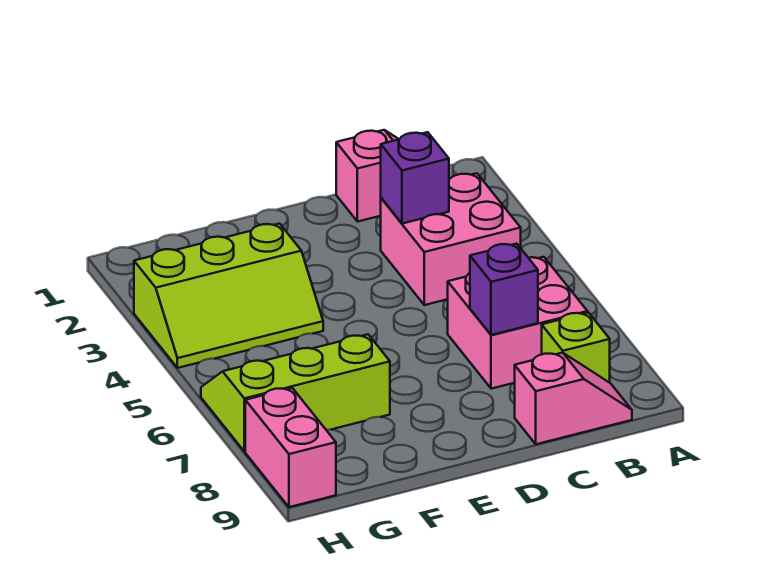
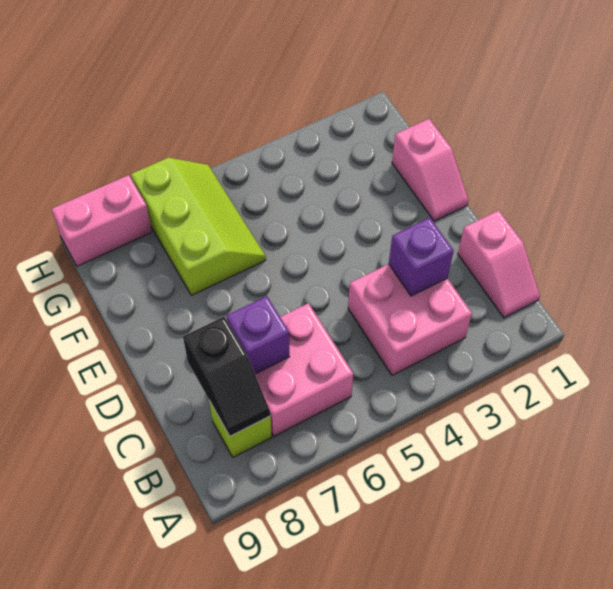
none -> black slope B8:C8 level 2 top C
pink slope B9:C9 level 1 top C -> pink slope E1:F1 level 1 top F
lime slope F3:H4 level 1 top 3 -> none

